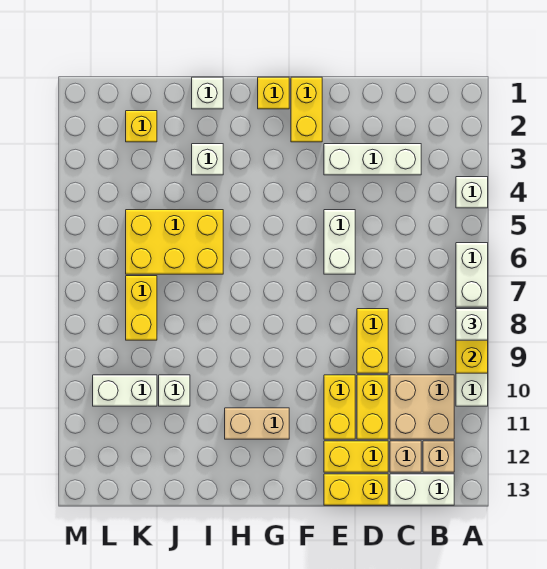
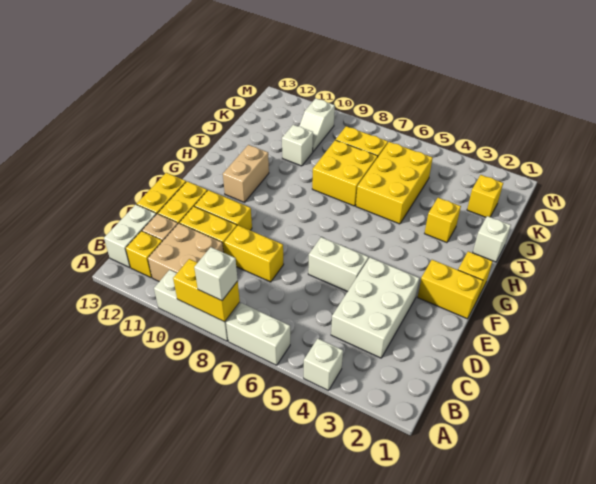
tan brick B12 level 1 -> yellow brick B12 level 1
white brick C3:E3 level 1 -> white brick C3:E4 level 1
white brick I3 level 1 -> yellow brick I3 level 1
none -> yellow brick I7:J8 level 1
white brick K10:L10 level 1 -> white slope K10:L10 level 1 top L

